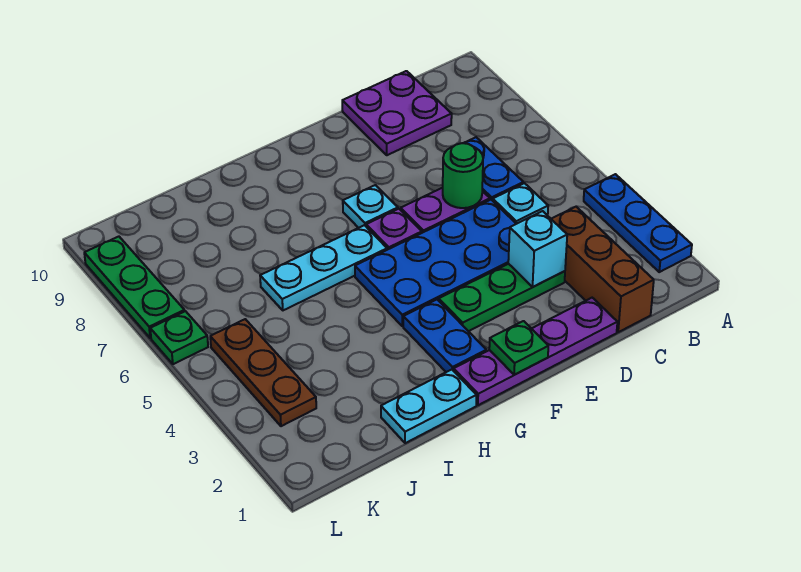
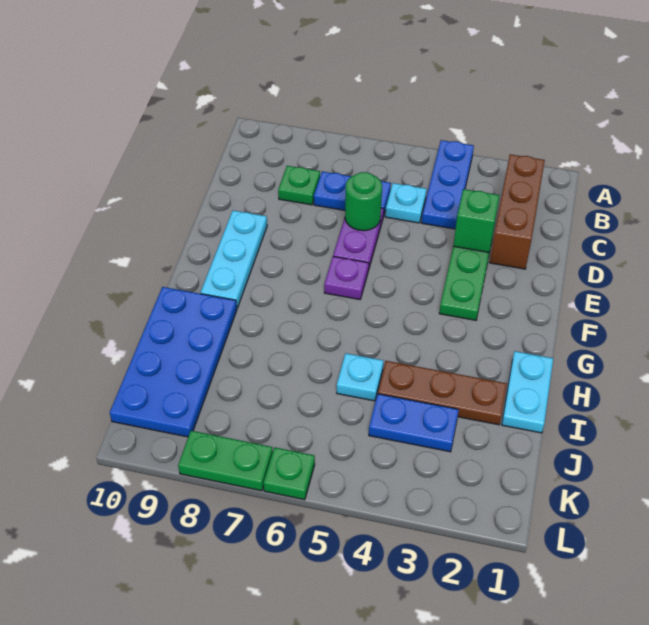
blue plate A2:A4 level 1 -> blue plate A4:C4 level 1
brown brick C1:C3 level 1 -> brown brick B2:D2 level 1
purple plate C9:D10 level 1 -> none
purple plate D1:G1 level 1 -> none
cyan brick D3 level 2 -> green brick D3 level 2
blue plate D4:G5 level 1 -> blue plate H9:K10 level 1
green plate F1 level 2 -> green plate C8 level 1
cyan plate F7 level 1 -> cyan plate I5 level 1
blue plate G2:G3 level 1 -> blue plate J3:J4 level 1
cyan plate G6:I6 level 1 -> cyan plate E9:G9 level 1
brown plate K3:K5 level 1 -> brown plate I2:I4 level 1
green plate L7:L9 level 1 -> green plate L7:L8 level 1

